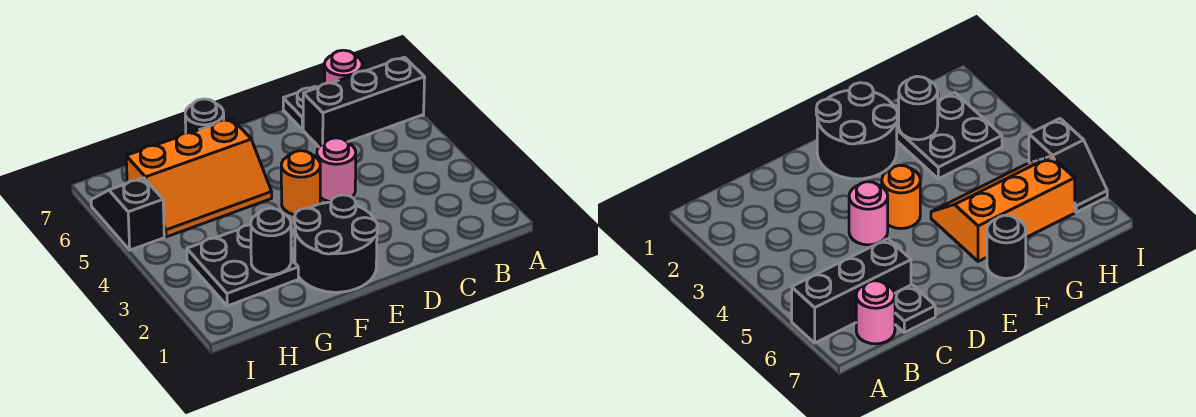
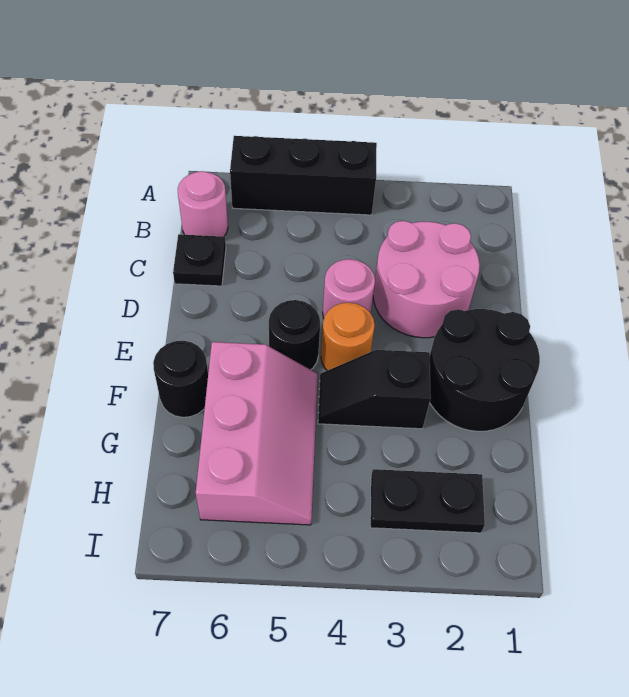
black brick A6:C6 level 1 -> black brick A4:A6 level 1
none -> pink round brick C2:D3 level 1
orange slope F5:H6 level 1 top 6 -> pink slope F5:H6 level 1 top 6
black plate G2:H3 level 1 -> black plate H2:H3 level 1
black round brick G2 level 2 -> black round brick E5 level 1
black slope I5:I6 level 1 top 5 -> black slope F3:F4 level 1 top 3

